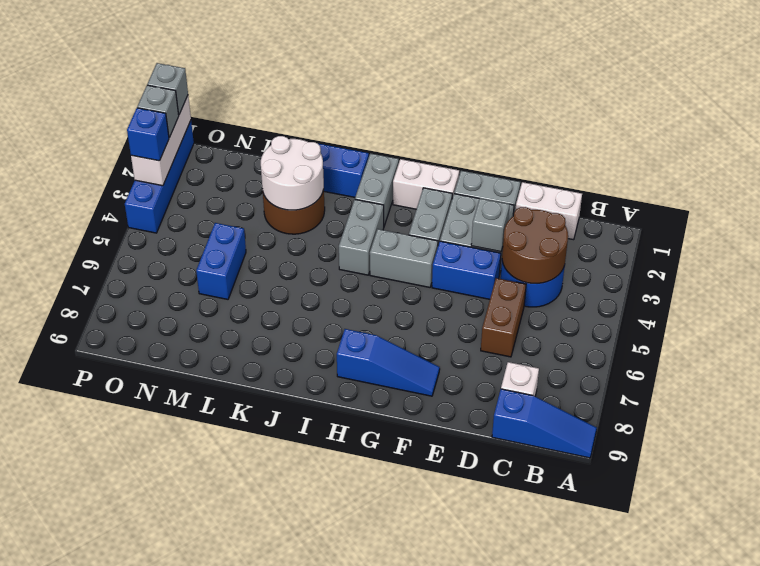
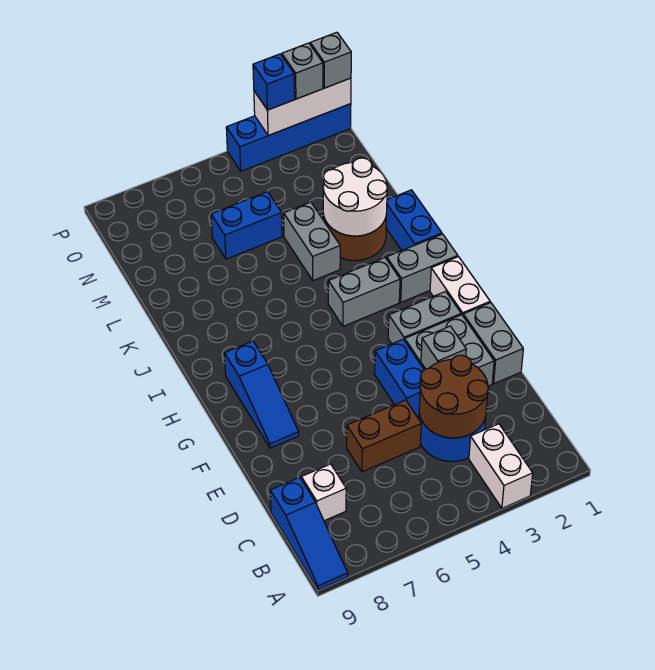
white brick C1:D1 level 1 -> white brick A3:B3 level 1
grey brick G4:H4 level 1 -> grey brick K4:L4 level 1

